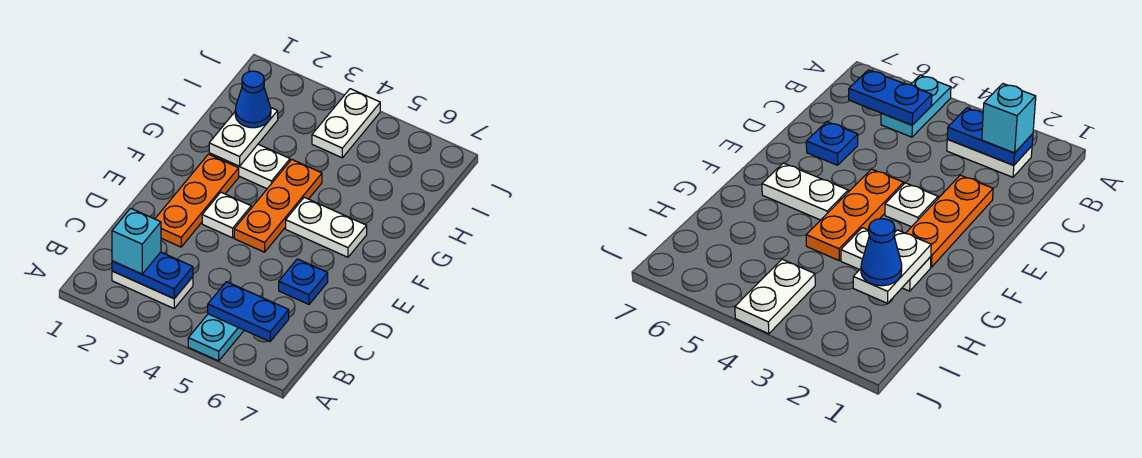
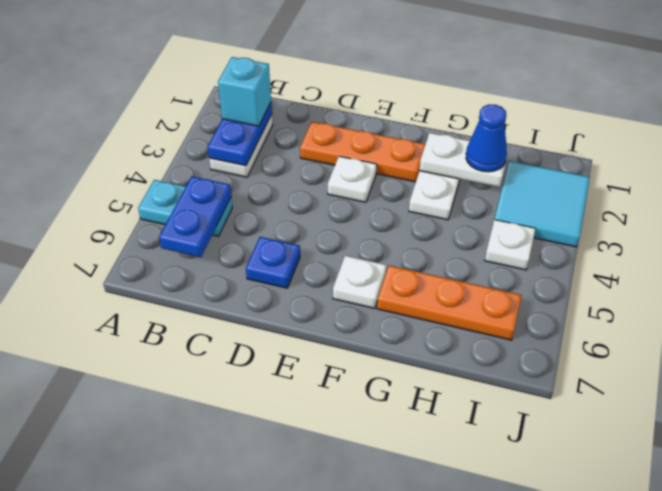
orange plate E4:G4 level 1 -> orange plate G6:I6 level 1
white plate F5:F6 level 1 -> white plate F6 level 1
none -> cyan tile I2:J3 level 1
white plate I4:J4 level 1 -> white plate I4 level 1

